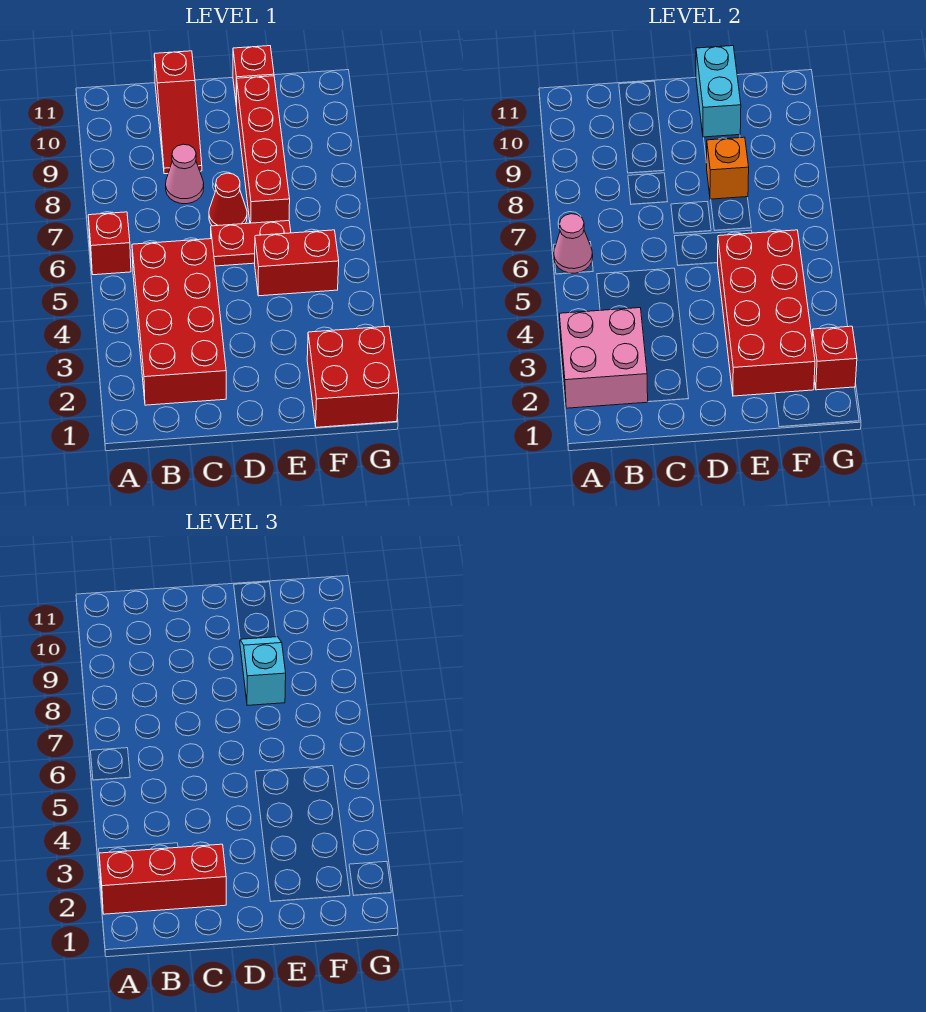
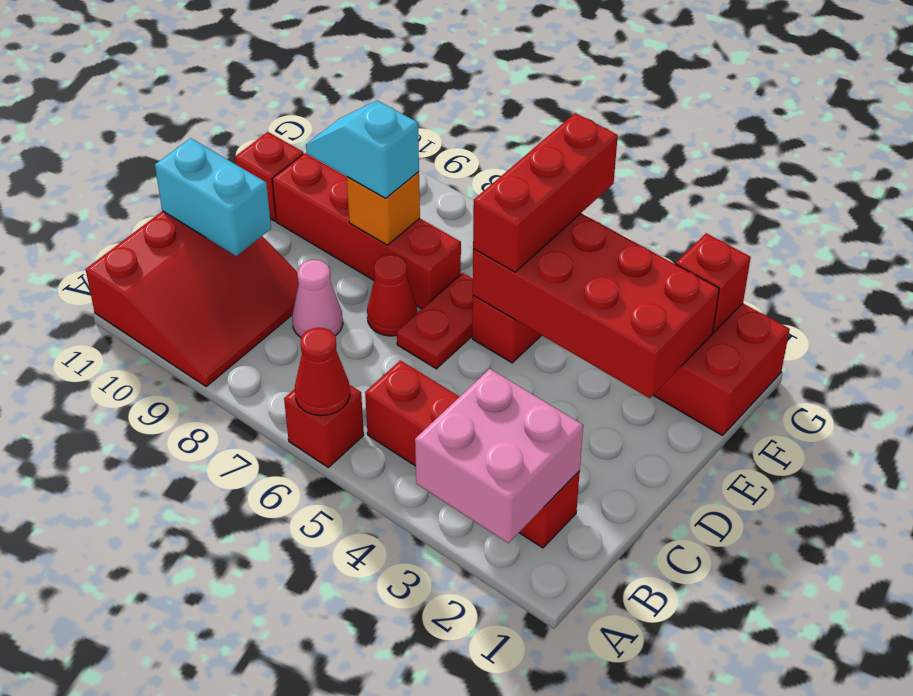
red brick A2:C2 level 3 -> red brick E5:G5 level 3
pink cone A6 level 2 -> red cone A6 level 2
red brick B2:C5 level 1 -> red brick B2:B5 level 1
red slope C9:C11 level 1 top 11 -> red slope A9:C11 level 1 top 11
cyan brick E10:E11 level 2 -> cyan brick C10:C11 level 2

